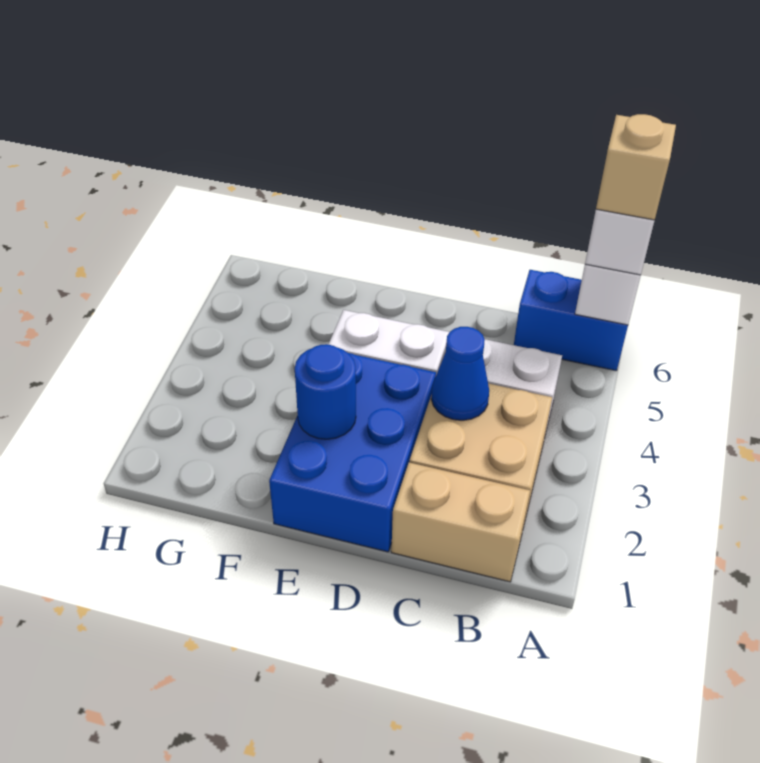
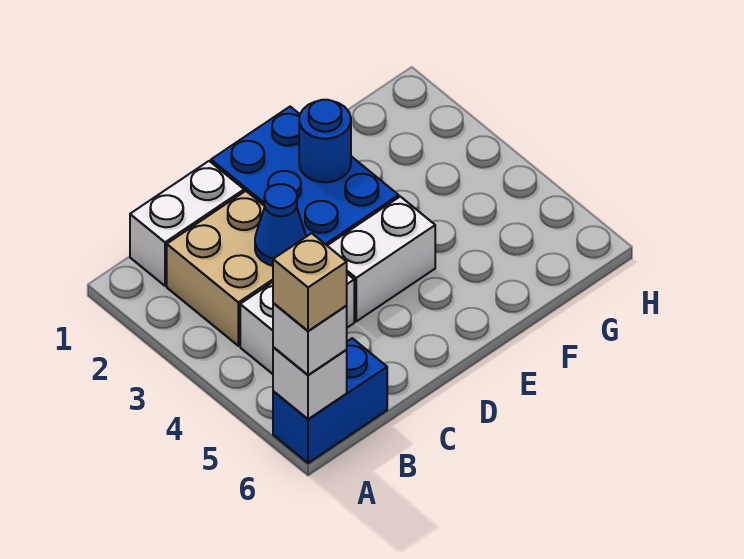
tan brick B1:C1 level 1 -> white brick B1:C1 level 1

